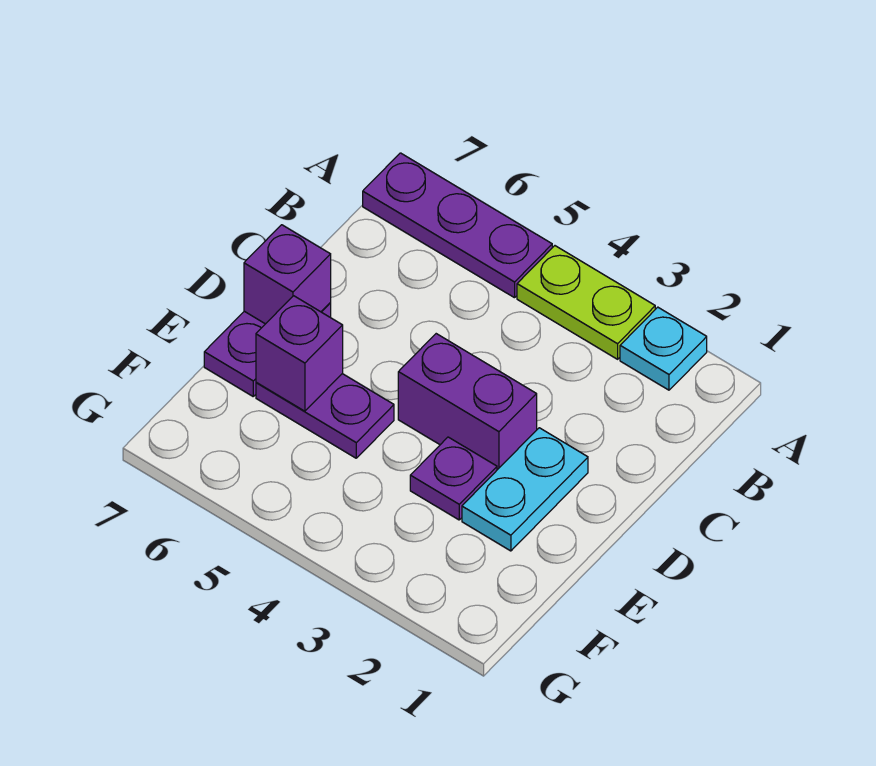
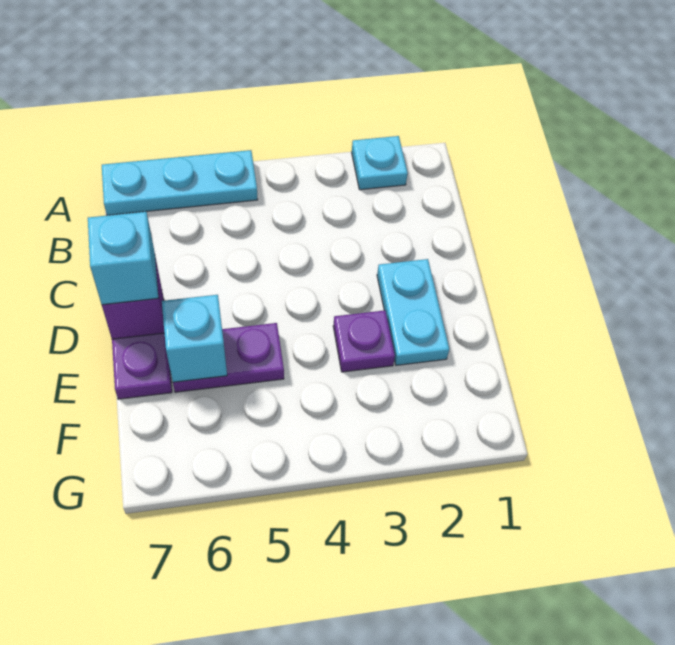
lime plate A3:A4 level 1 -> none
purple plate A5:A7 level 1 -> cyan plate A5:A7 level 1
purple brick D3:D4 level 1 -> none
none -> cyan brick D7 level 3
purple brick E6 level 2 -> cyan brick E6 level 2

